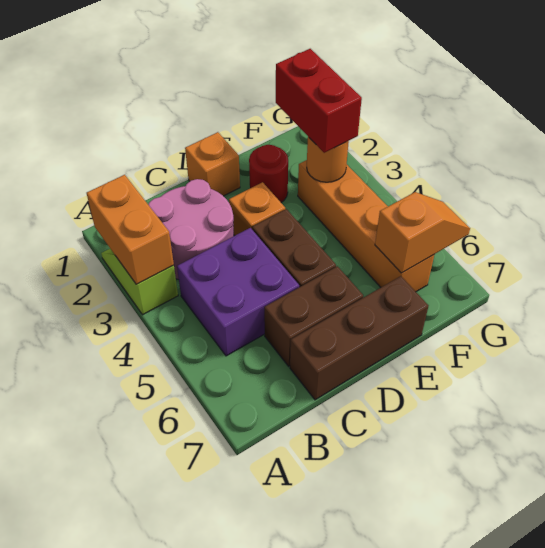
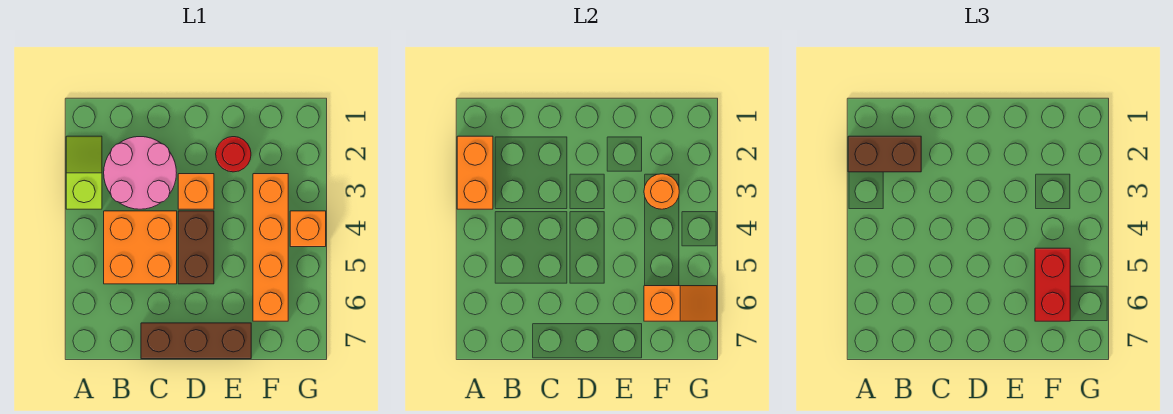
purple brick B4:C5 level 1 -> orange brick B4:C5 level 1
brown brick C6:D6 level 1 -> brown brick A2:B2 level 3
orange brick D1 level 1 -> orange brick G4 level 1
red brick F2:F3 level 3 -> red brick F5:F6 level 3

